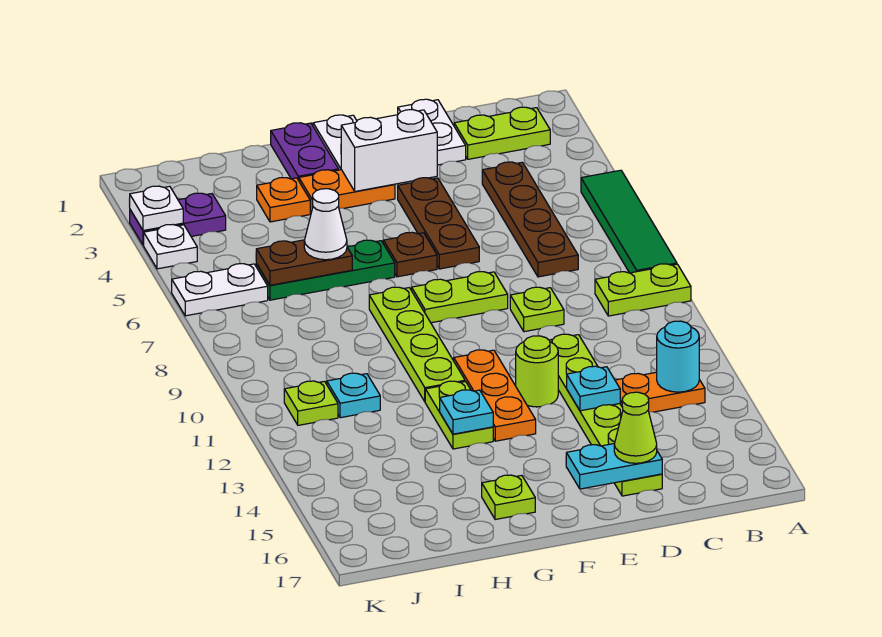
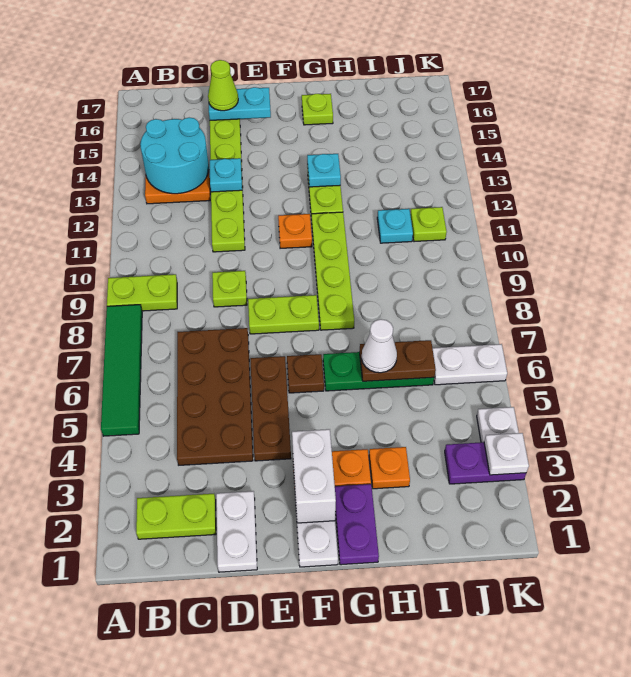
cyan round brick B13 level 2 -> cyan round brick B13:C14 level 2
brown plate C4:C7 level 1 -> brown plate C4:D7 level 1
white brick E3:F3 level 2 -> white brick F2:F3 level 2
lime round brick E12 level 1 -> none
orange plate F11:F13 level 1 -> orange plate F11 level 1

